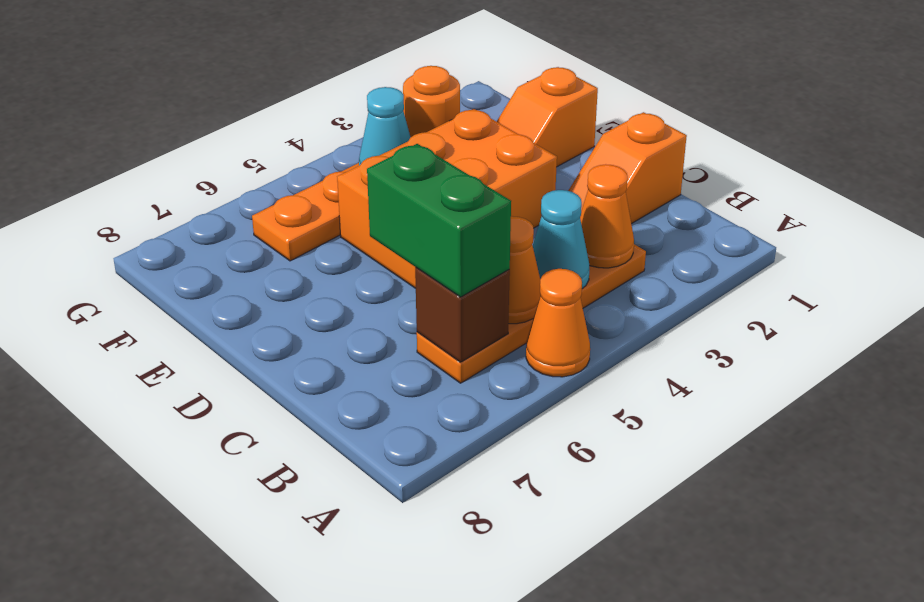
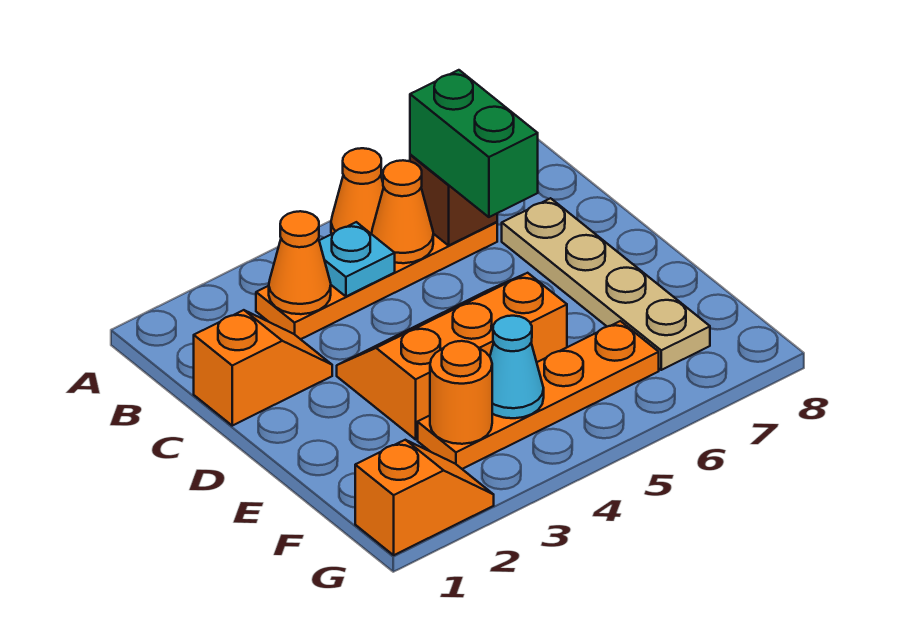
cyan cone B4 level 2 -> cyan plate B4 level 2
none -> tan plate C7:F7 level 1
orange brick D3:E5 level 1 -> orange slope D3:E5 level 1 top E
orange slope E1:E2 level 1 top 1 -> orange slope G1:G2 level 1 top 1

